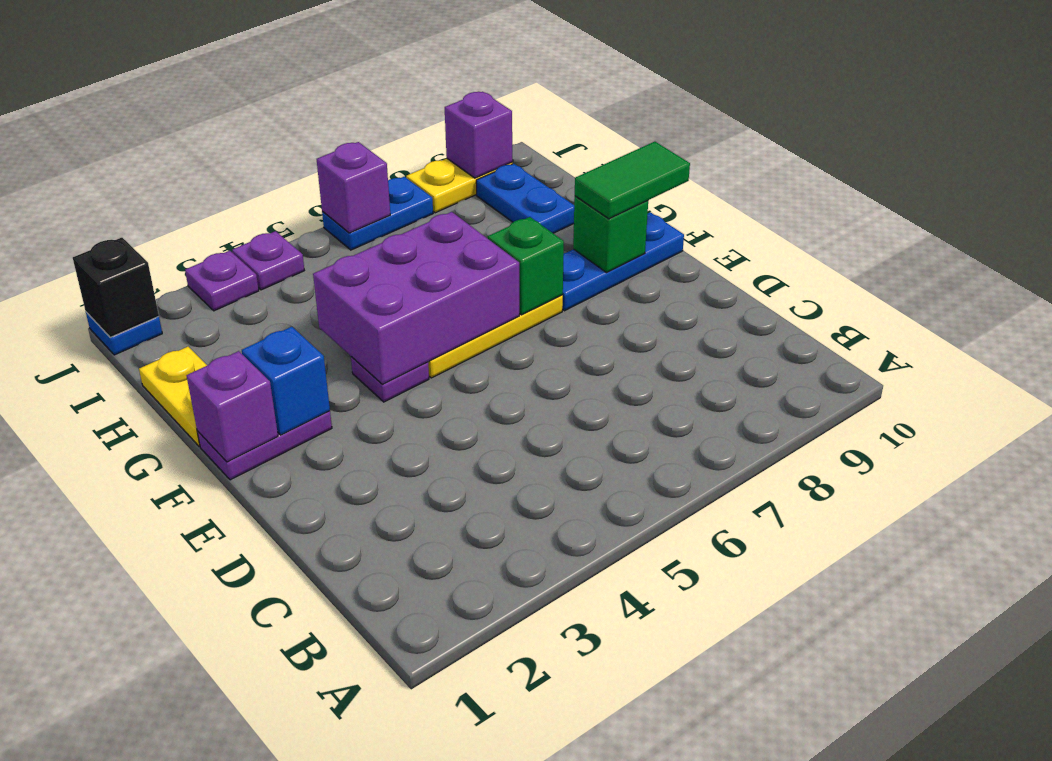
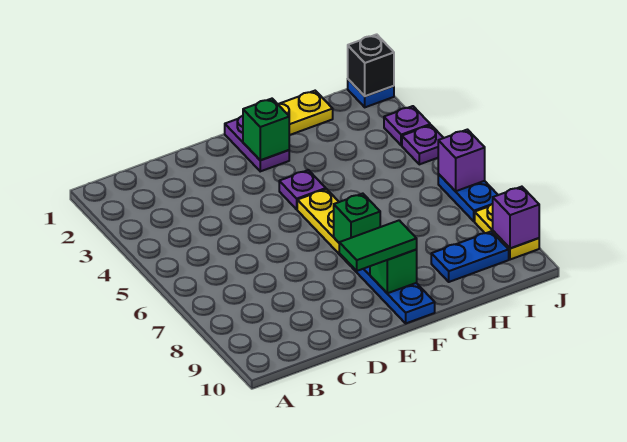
purple brick F1 level 2 -> none
blue brick F2 level 2 -> green brick F2 level 2
purple brick F4:G6 level 2 -> none
green tile F9:F10 level 3 -> green tile E9:F9 level 3

